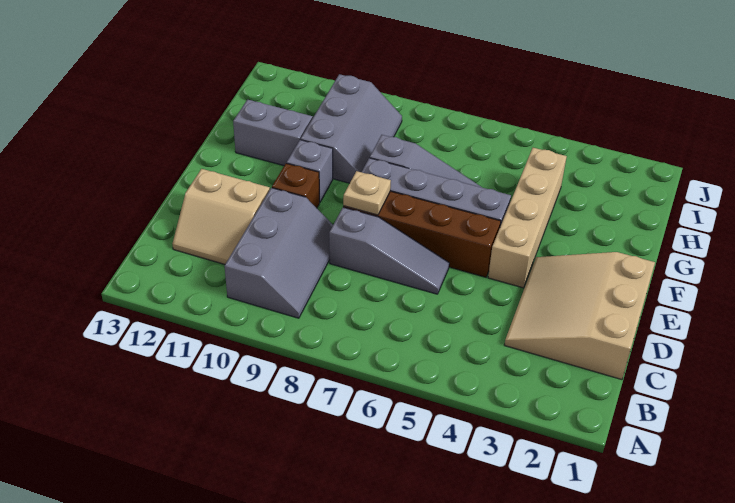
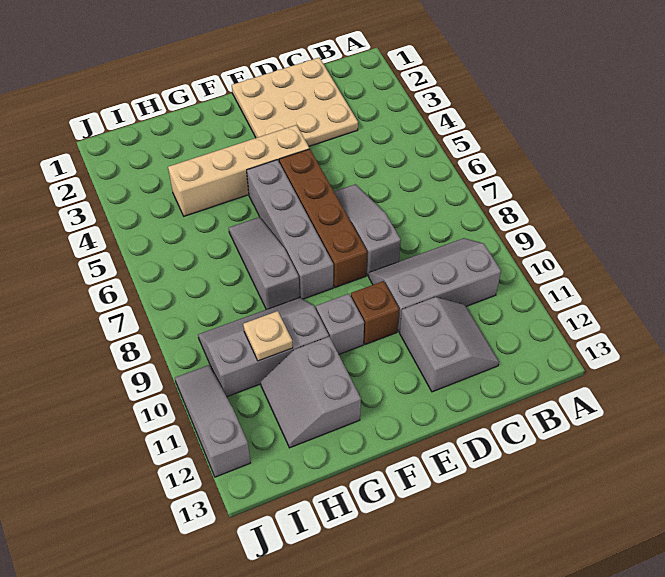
tan slope C1:E3 level 1 top 1 -> tan plate C1:E3 level 1
tan slope C11:D12 level 1 top D -> grey slope C11:D12 level 1 top D
tan plate E8 level 2 -> tan plate H10 level 2
none -> grey slope J10:J12 level 1 top 12

